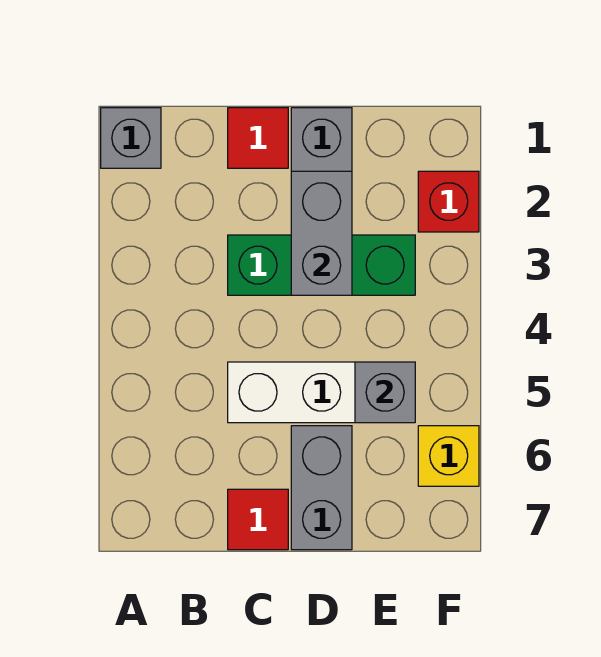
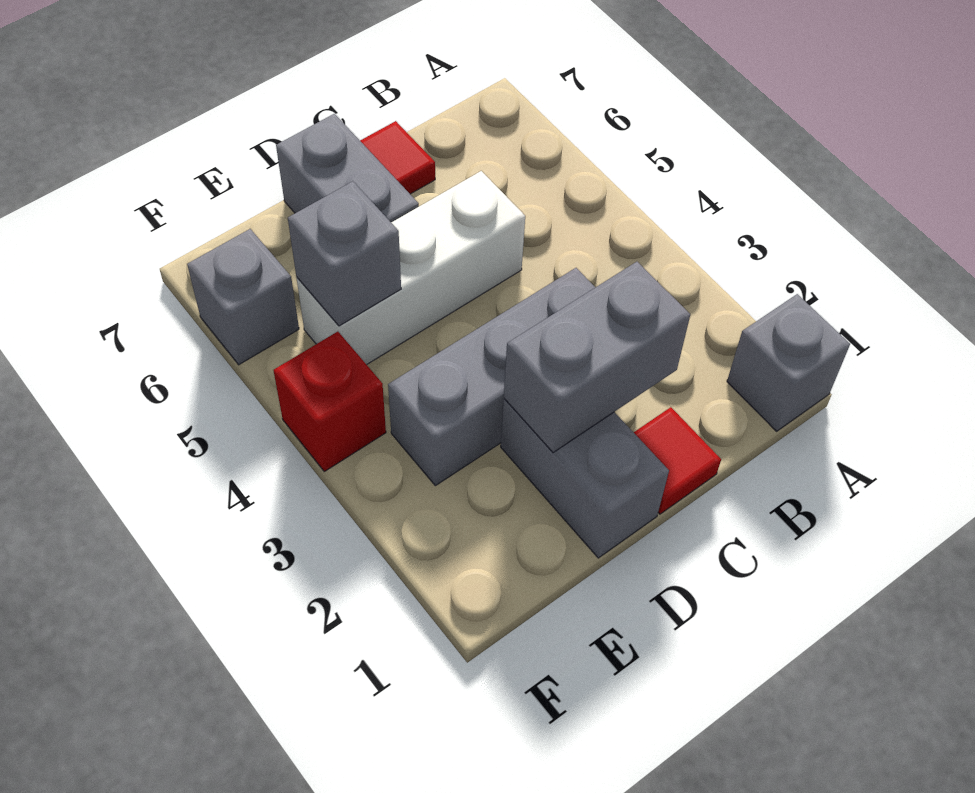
green brick C3:E3 level 1 -> grey brick C3:E3 level 1
grey brick D2:D3 level 2 -> grey brick C2:D2 level 2
red brick F2 level 1 -> red brick F4 level 1
yellow brick F6 level 1 -> grey brick F6 level 1

